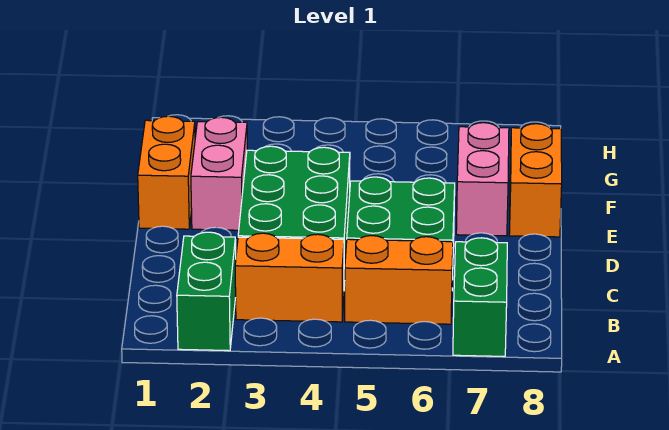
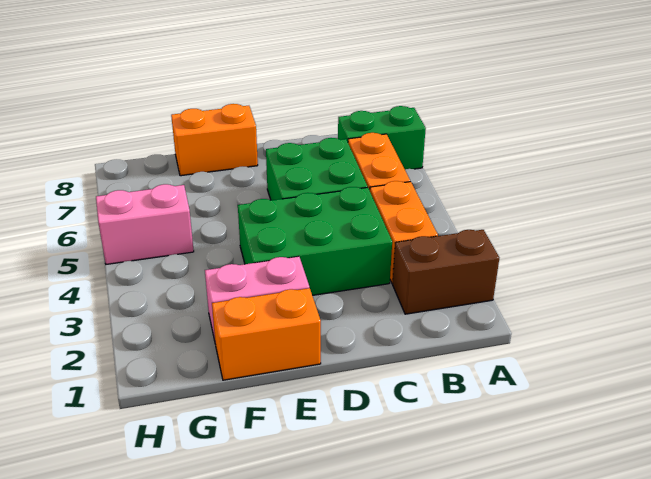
green brick A2:B2 level 1 -> brown brick A2:B2 level 1
pink brick E7:F7 level 1 -> pink brick G5:H5 level 1

